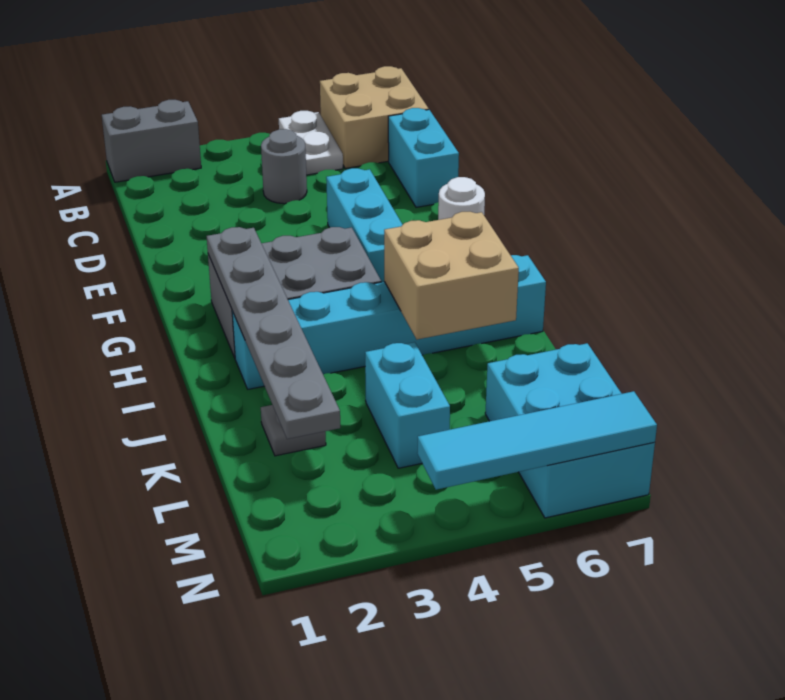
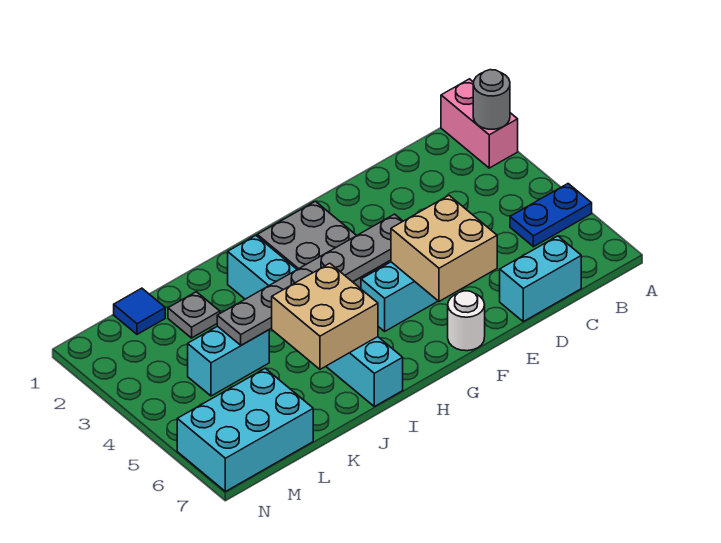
grey brick A1:A2 level 1 -> pink brick A1:A2 level 1
white plate A5:B5 level 1 -> blue plate A5:B5 level 1
tan brick A6:B7 level 1 -> tan brick E5:F6 level 2
grey round brick C4 level 1 -> grey round brick A2 level 2
grey plate G2:L2 level 2 -> grey plate F4:K4 level 2
none -> blue tile L1 level 1
cyan tile N4:N7 level 2 -> none

